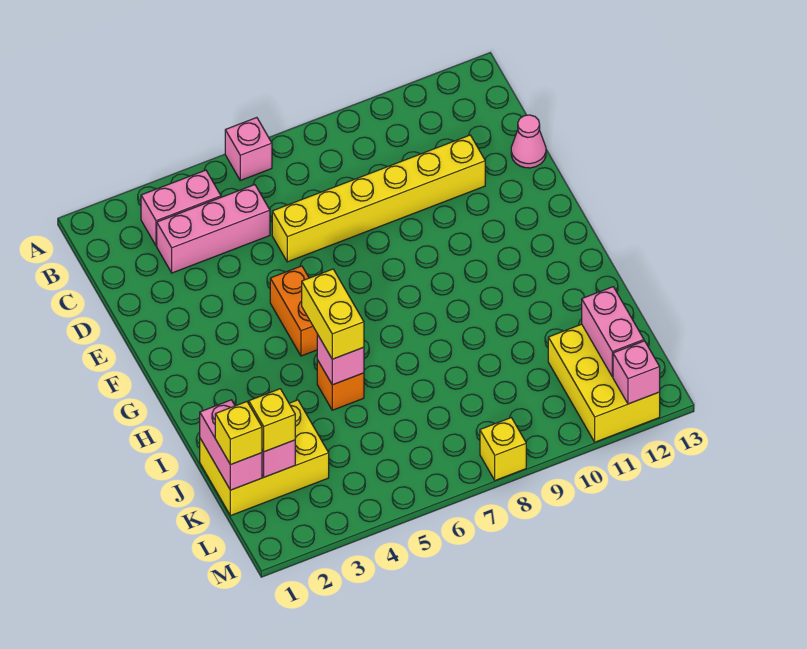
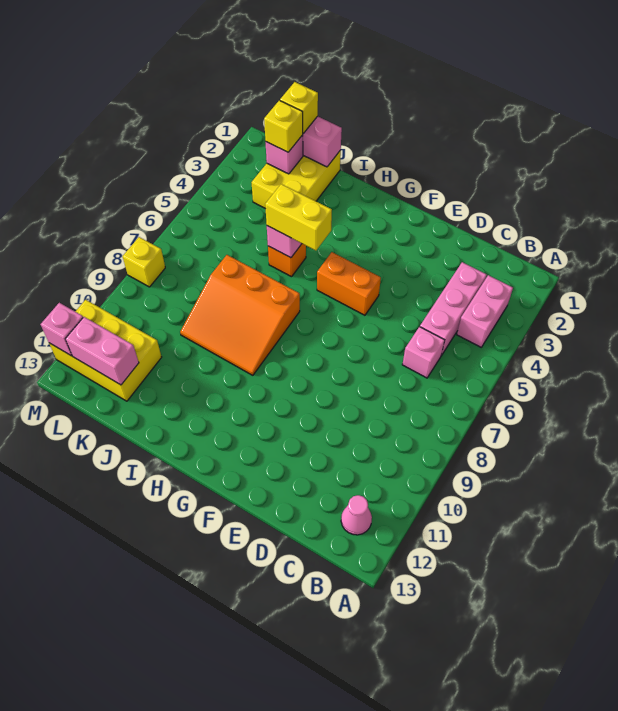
pink brick A6 level 1 -> pink brick C6 level 1
yellow brick D6:D11 level 1 -> none
pink cone D13 level 1 -> pink cone B12 level 1
none -> orange slope H7:J9 level 1 top 7

